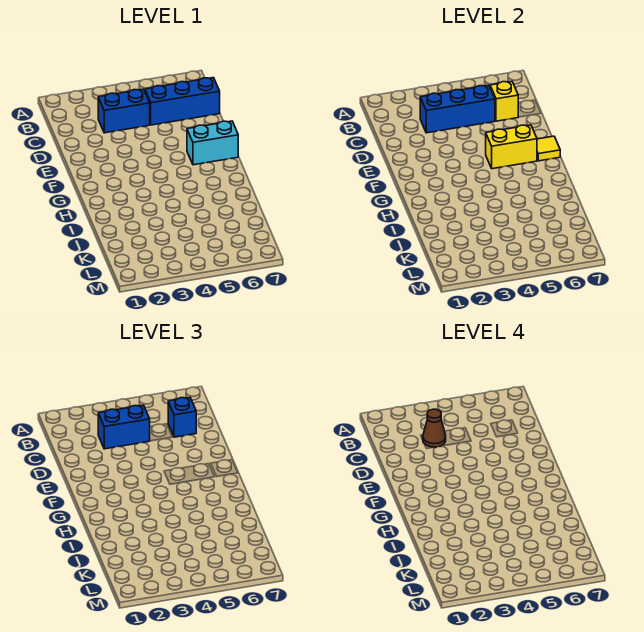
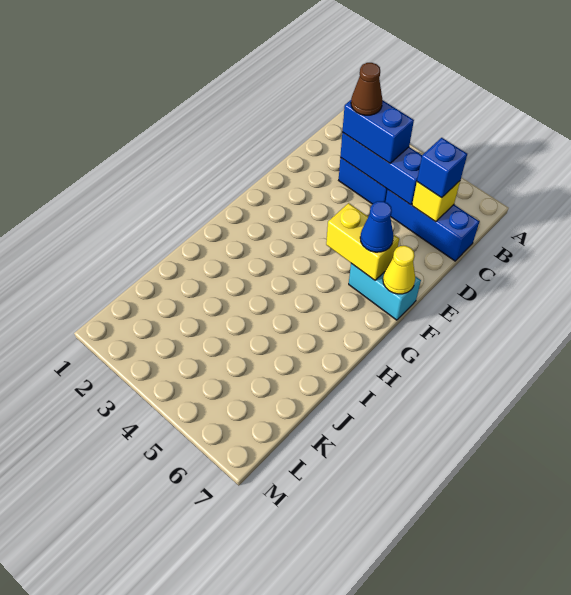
none -> blue cone F6 level 3
yellow tile F7 level 2 -> yellow cone F7 level 2

